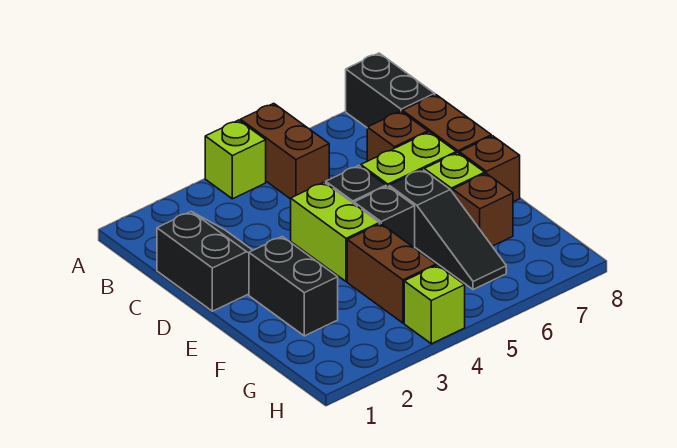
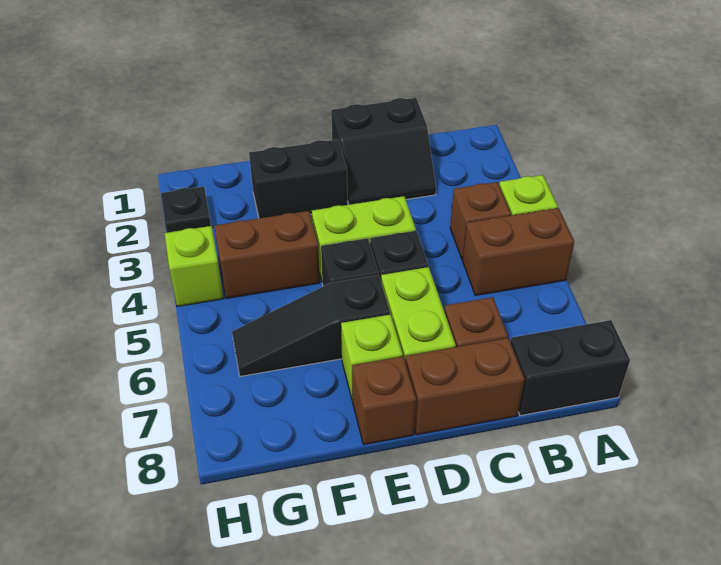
brown brick F7 level 1 -> brown brick B4 level 1
none -> black plate H2 level 1

